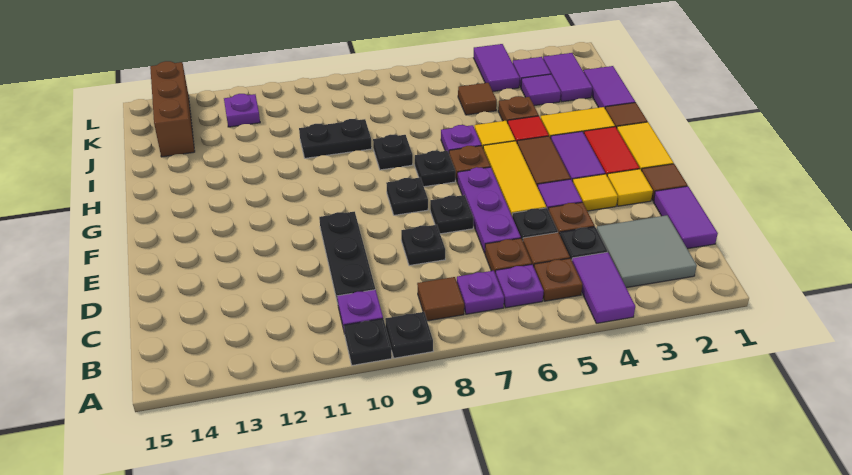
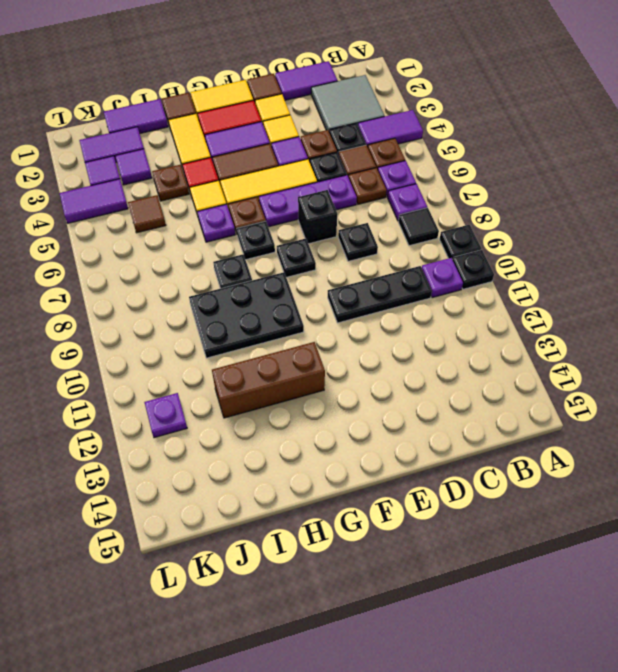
brown tile B8 level 1 -> black tile B8 level 1
black plate E7 level 1 -> black brick E7 level 1
black plate I9:I10 level 1 -> black plate G9:I10 level 1
brown brick J14:L14 level 1 -> brown brick G12:I12 level 1

